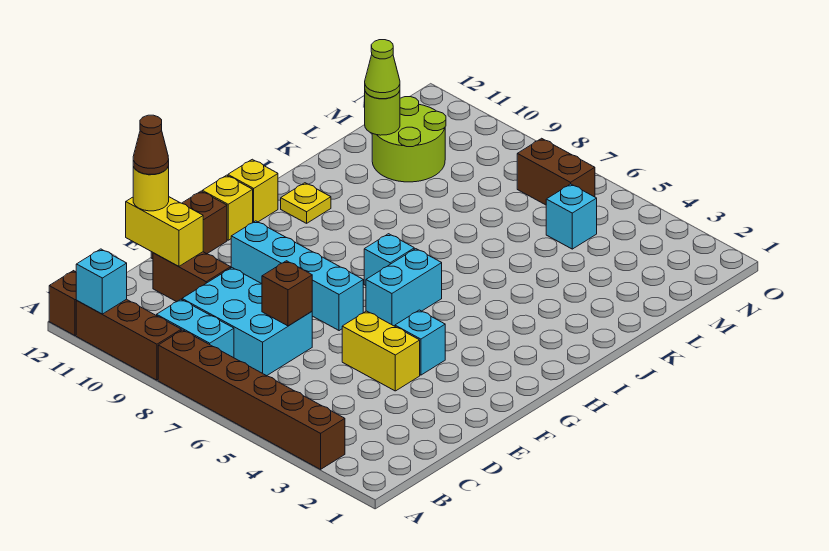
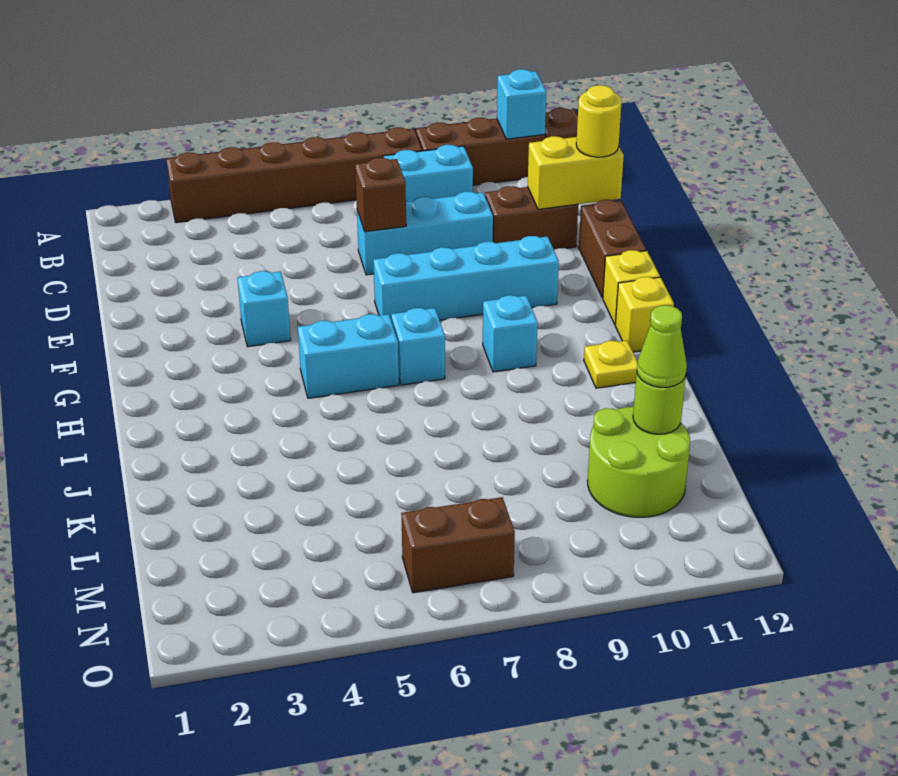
cyan brick C7:D9 level 1 -> cyan brick D7:D9 level 1
brown cone D12 level 4 -> none
yellow brick E4:E5 level 1 -> none
cyan brick G6:H6 level 1 -> cyan brick H5:H6 level 1
cyan brick M5 level 1 -> cyan brick H9 level 1

